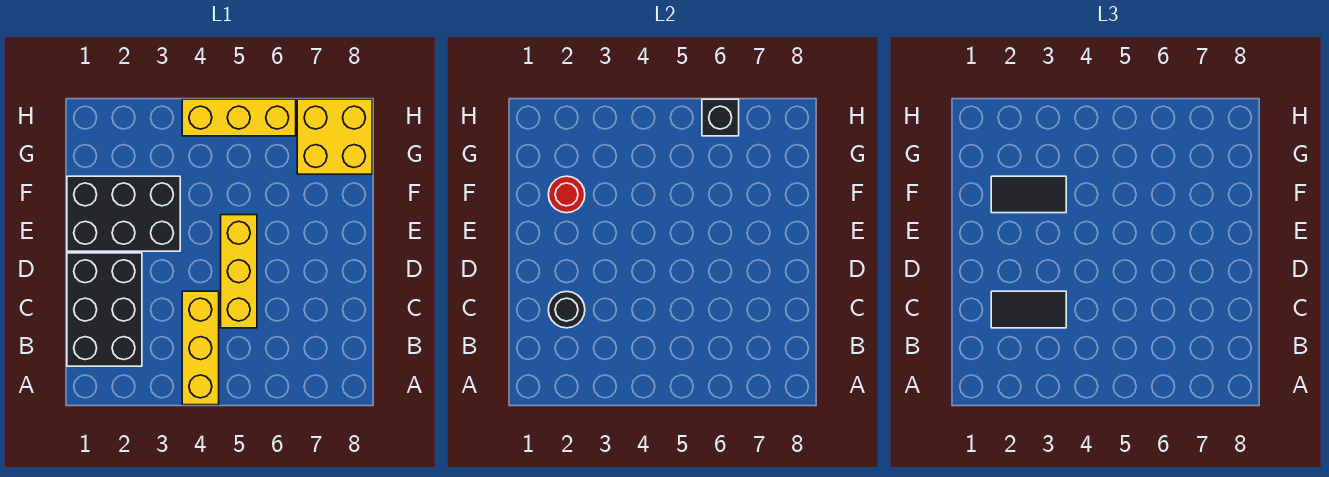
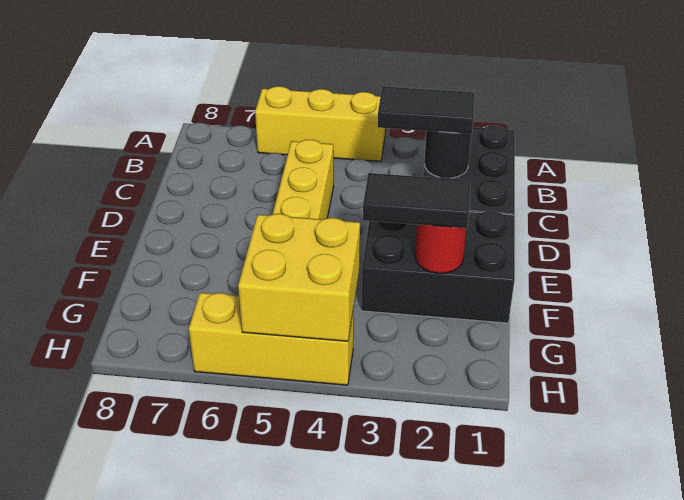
yellow brick A4:C4 level 1 -> yellow brick A4:A6 level 1
yellow brick G7:H8 level 1 -> yellow brick G4:H5 level 2
black brick H6 level 2 -> none

